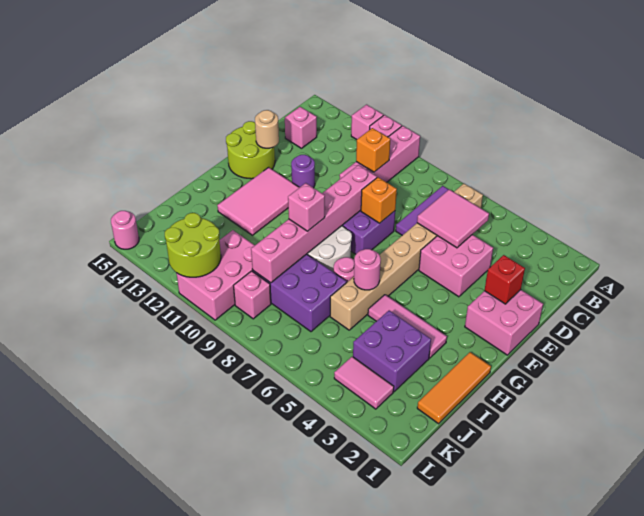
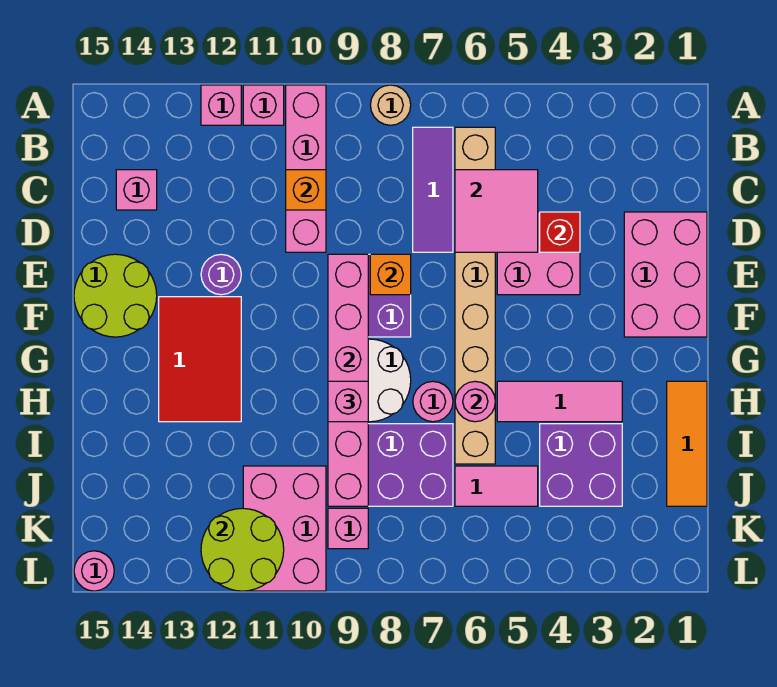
pink brick E1:F2 level 1 -> pink brick D1:F2 level 1
red brick E2 level 2 -> red brick D4 level 2
tan round brick E14 level 2 -> tan round brick A8 level 1
pink tile F12:H13 level 1 -> red tile F12:H13 level 1
pink tile K3:K4 level 1 -> pink tile J5:J6 level 1

